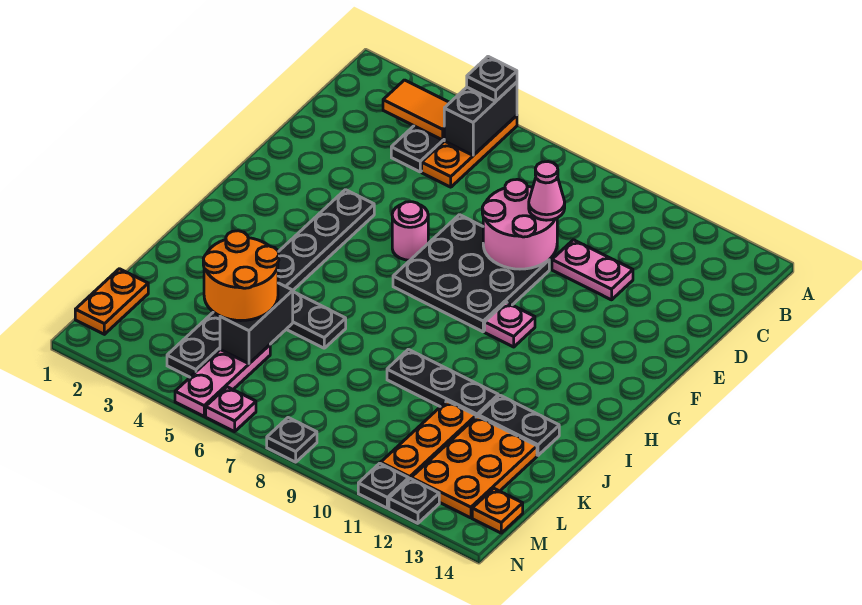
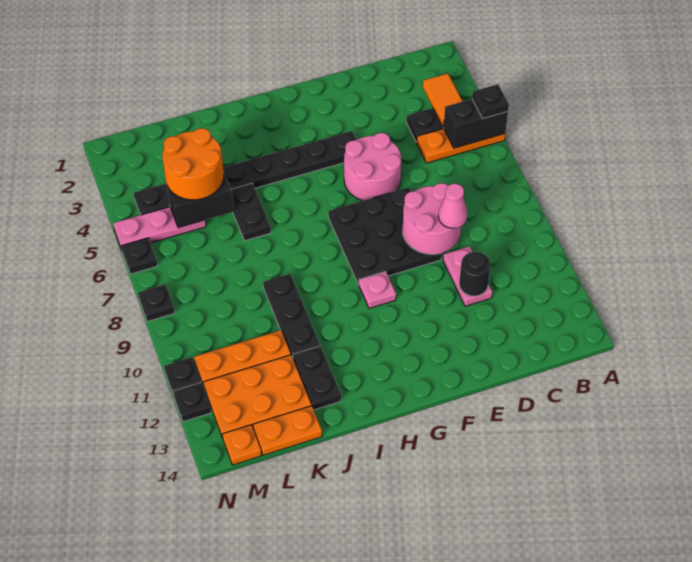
none -> black round brick D11 level 2
pink round brick F6 level 1 -> pink round brick E5:F6 level 1
orange plate L1:M1 level 1 -> orange plate K14:L14 level 1
pink plate N6 level 1 -> black plate N6 level 1

